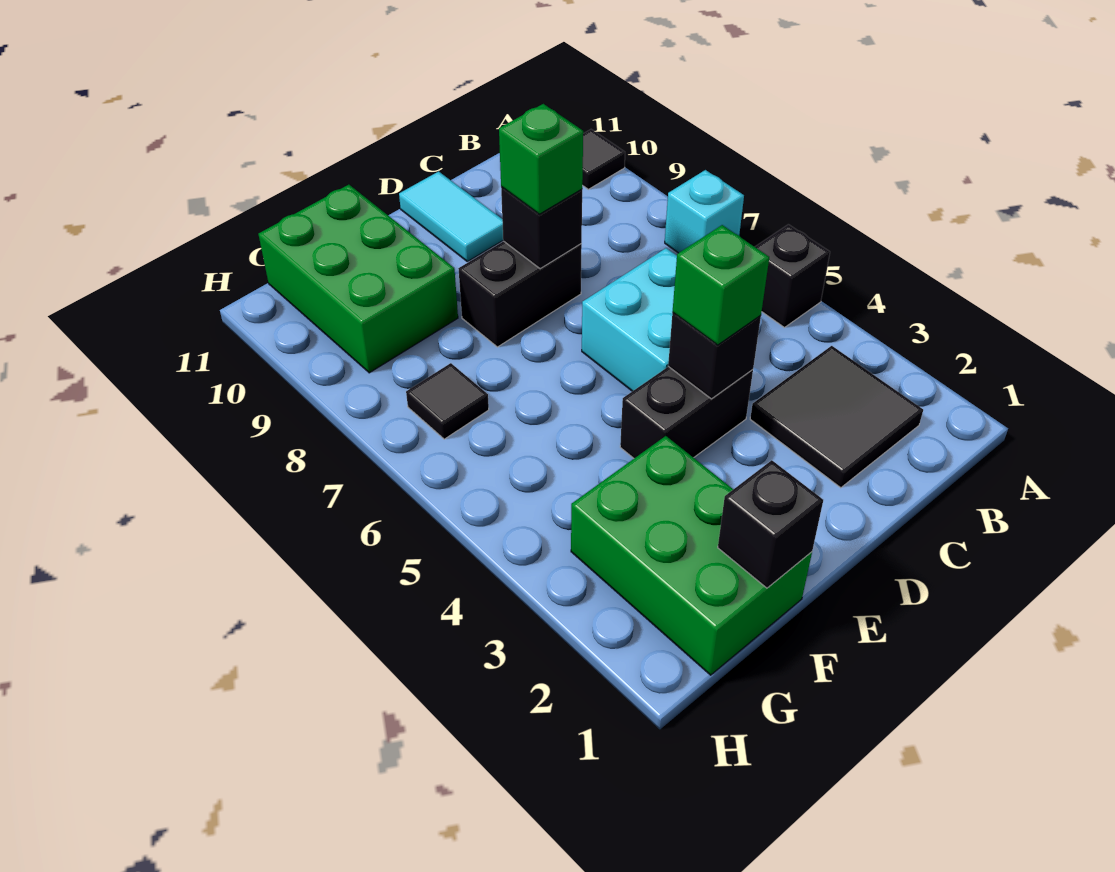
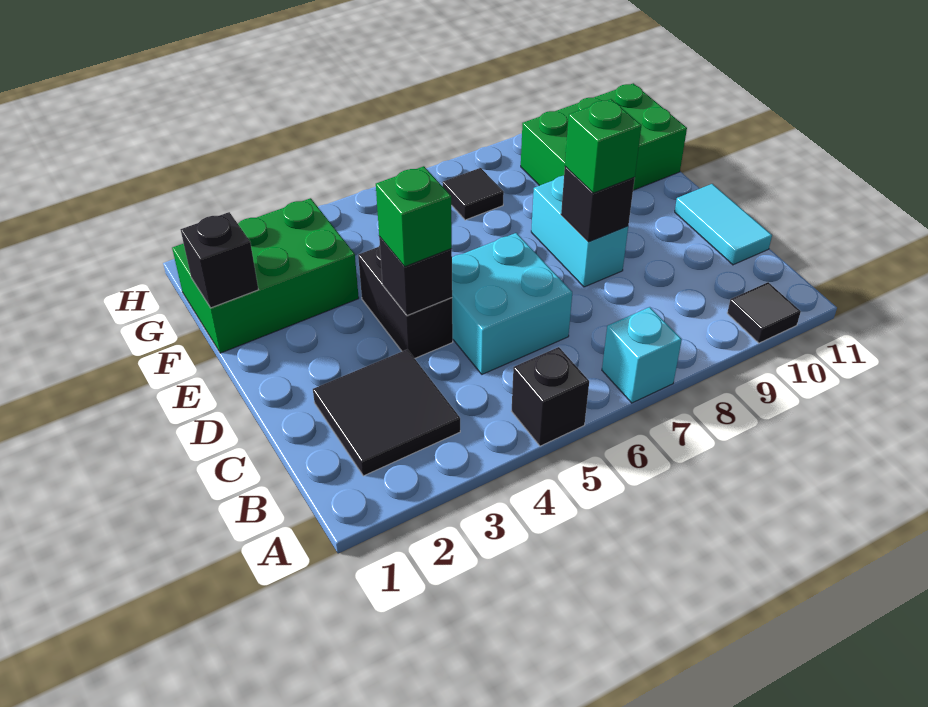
black brick D8:E8 level 1 -> cyan brick D8:E8 level 1
cyan tile D10:D11 level 1 -> cyan tile C11:D11 level 1

